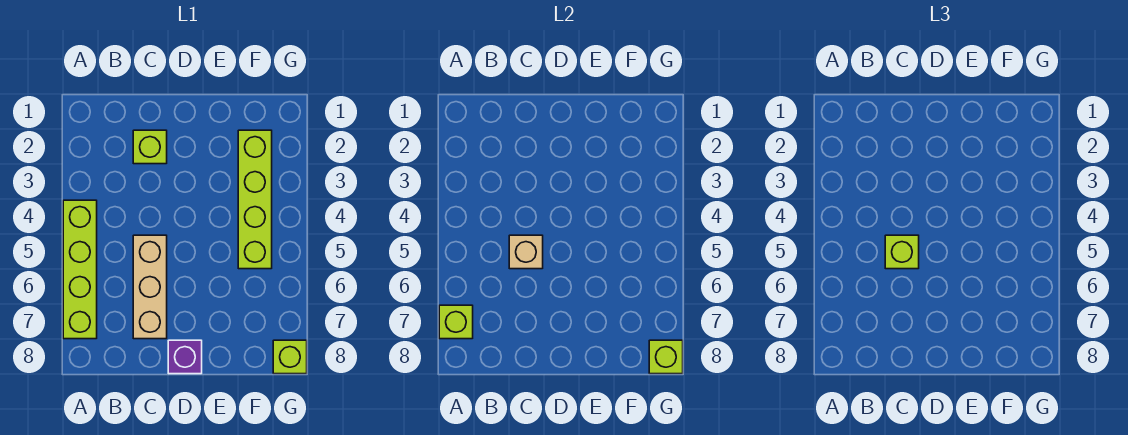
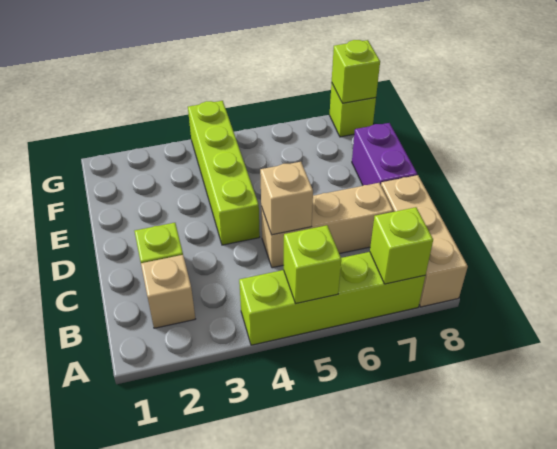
none -> tan brick A8:C8 level 1
none -> tan brick B2 level 1
lime brick C5 level 3 -> lime brick A5 level 2
purple brick D8 level 1 -> purple brick D8:E8 level 1
lime brick F2:F5 level 1 -> lime brick D4:G4 level 1

